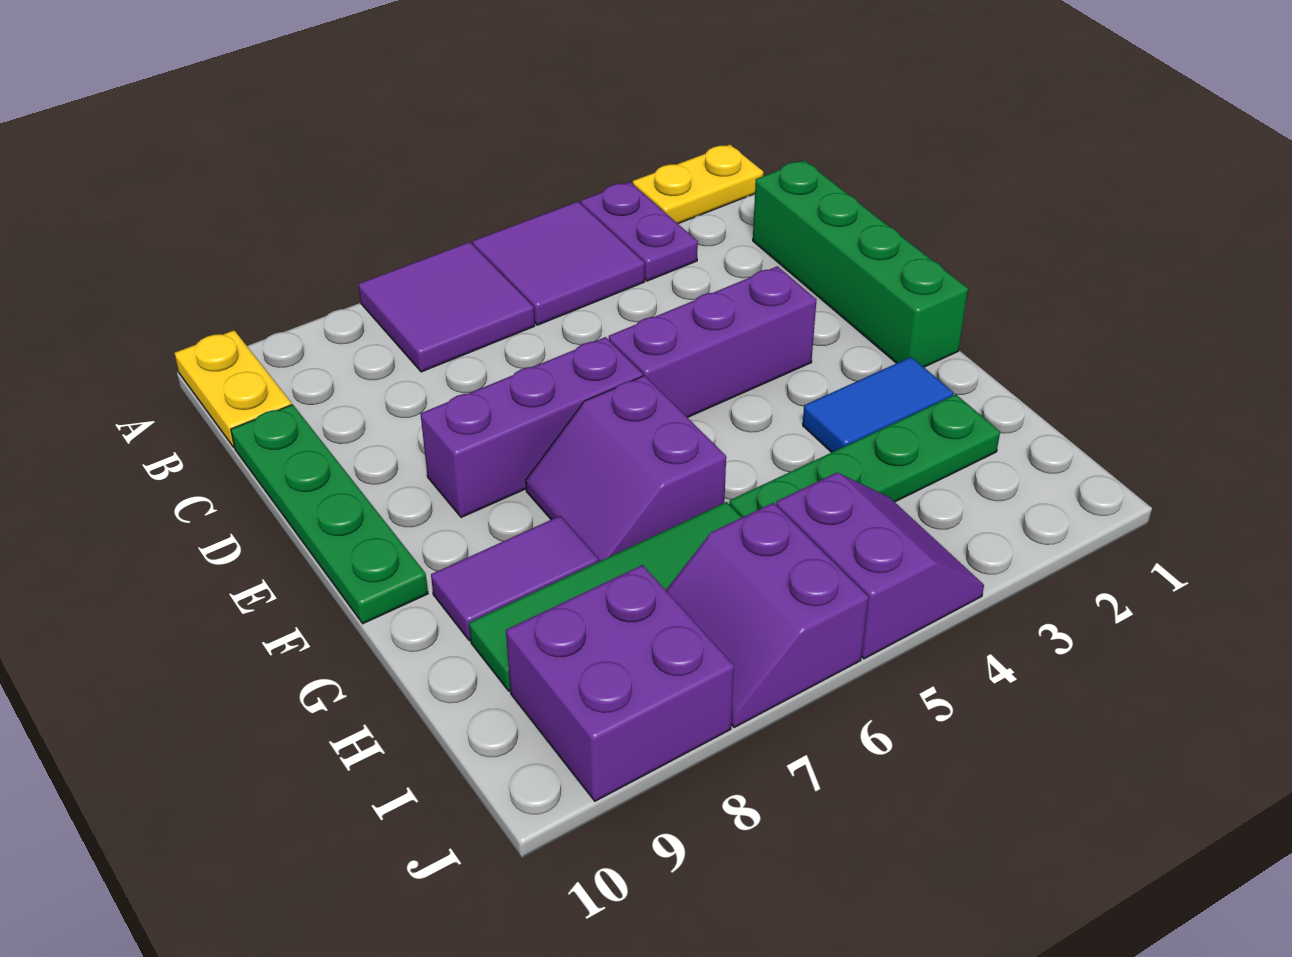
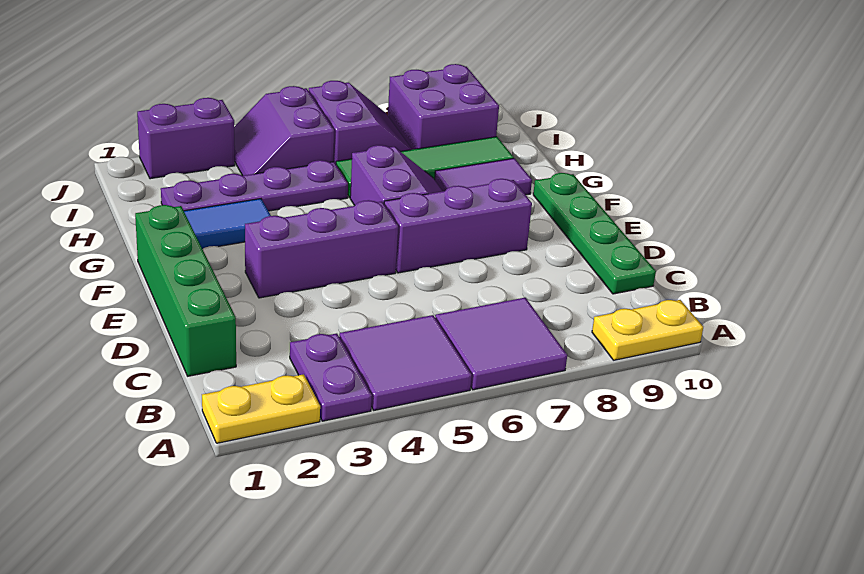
yellow plate A10:B10 level 1 -> yellow plate A9:A10 level 1
green plate H2:H5 level 1 -> purple plate H2:H5 level 1
none -> purple brick J2:J3 level 1

